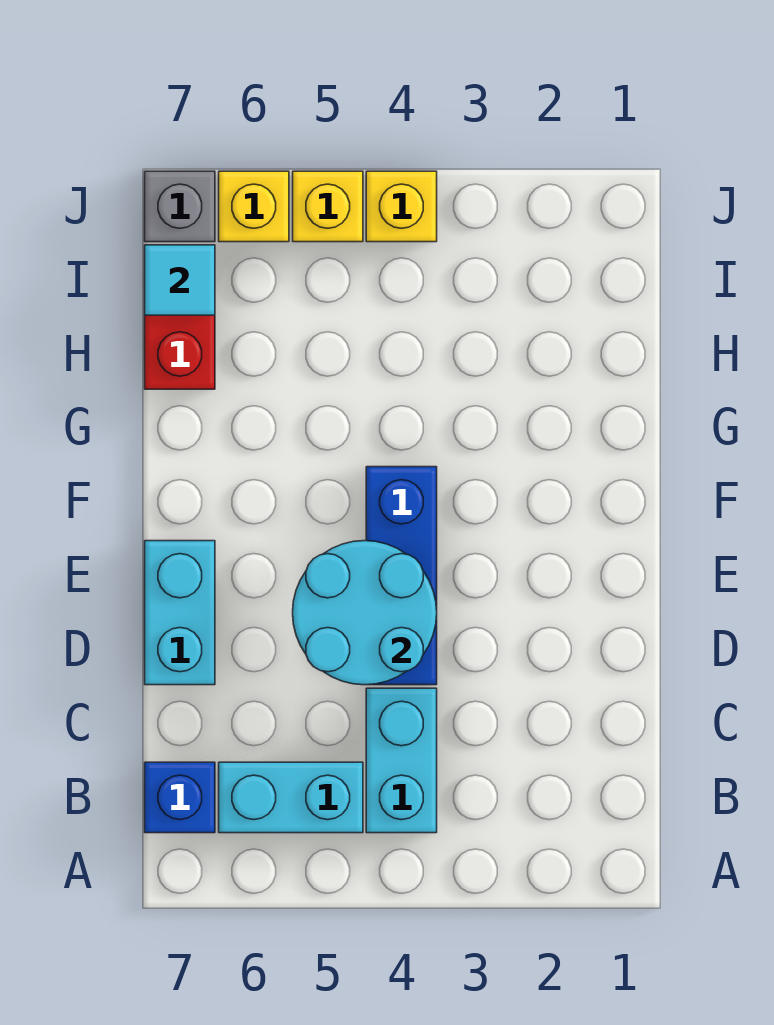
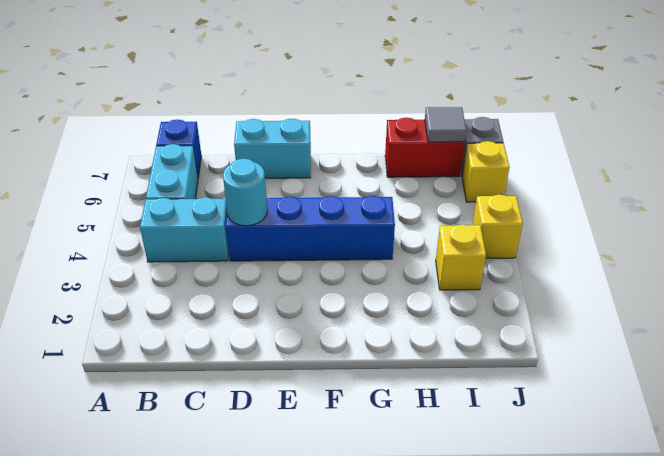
blue brick D4:F4 level 1 -> blue brick D4:G4 level 1
cyan round brick D4:E5 level 2 -> cyan round brick D4 level 2
cyan tile I7 level 2 -> grey tile I7 level 2
yellow brick J5 level 1 -> yellow brick I3 level 1

